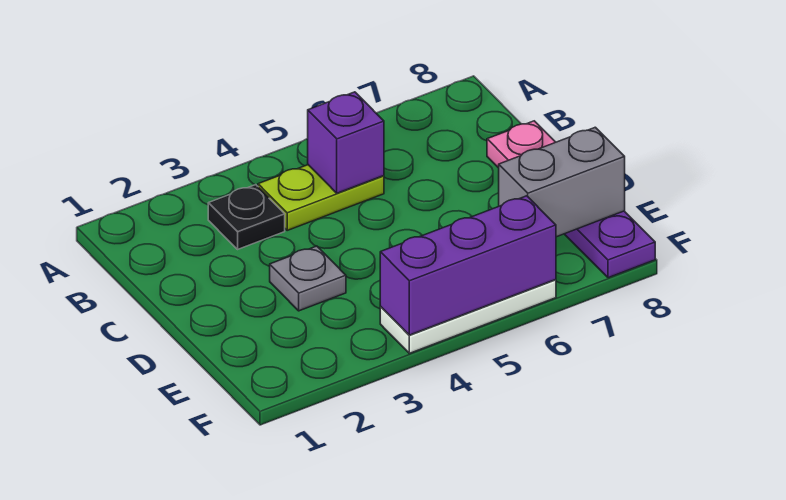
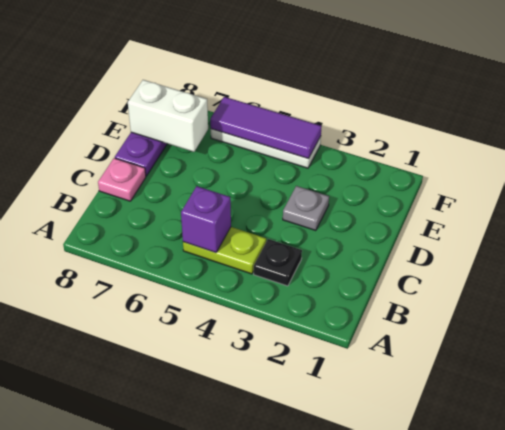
grey brick E7:E8 level 2 -> white brick E7:E8 level 2
purple brick F4:F6 level 2 -> purple tile F4:F6 level 2

